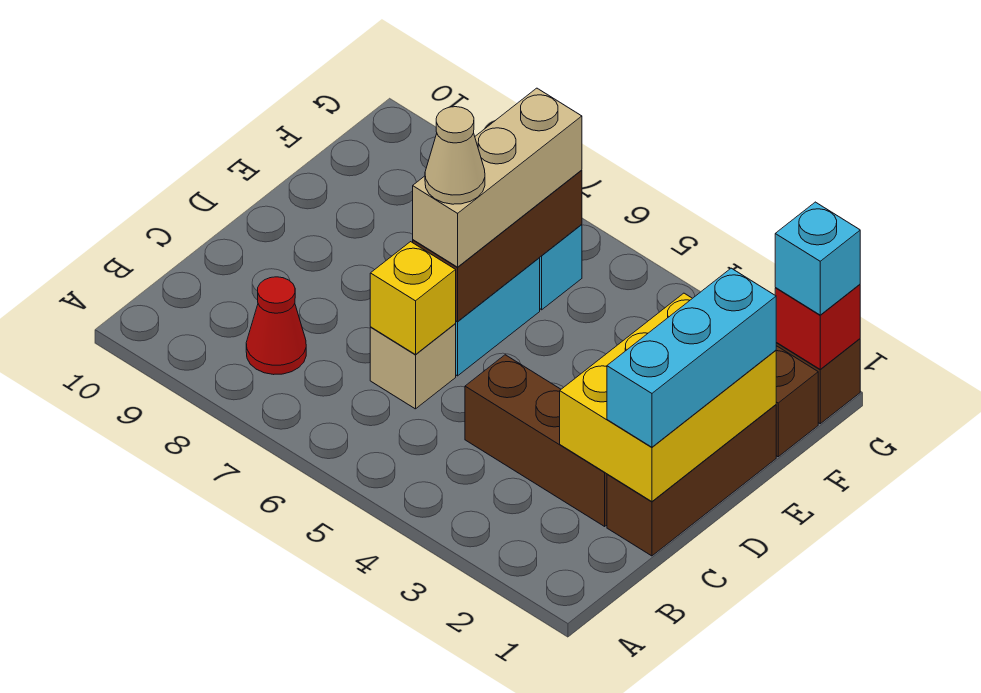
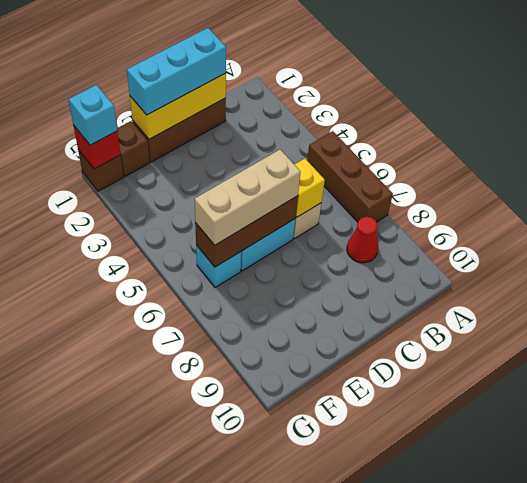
yellow brick C1:E2 level 2 -> yellow brick C1:E1 level 2
brown brick C2:C4 level 1 -> brown brick A5:A7 level 1
tan cone D6 level 4 -> none

